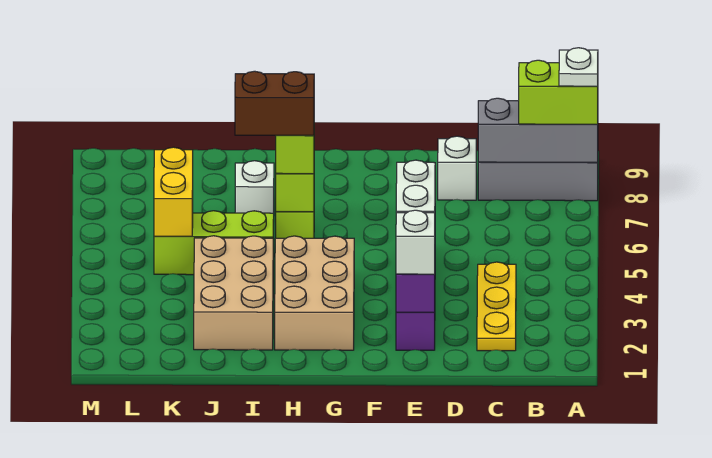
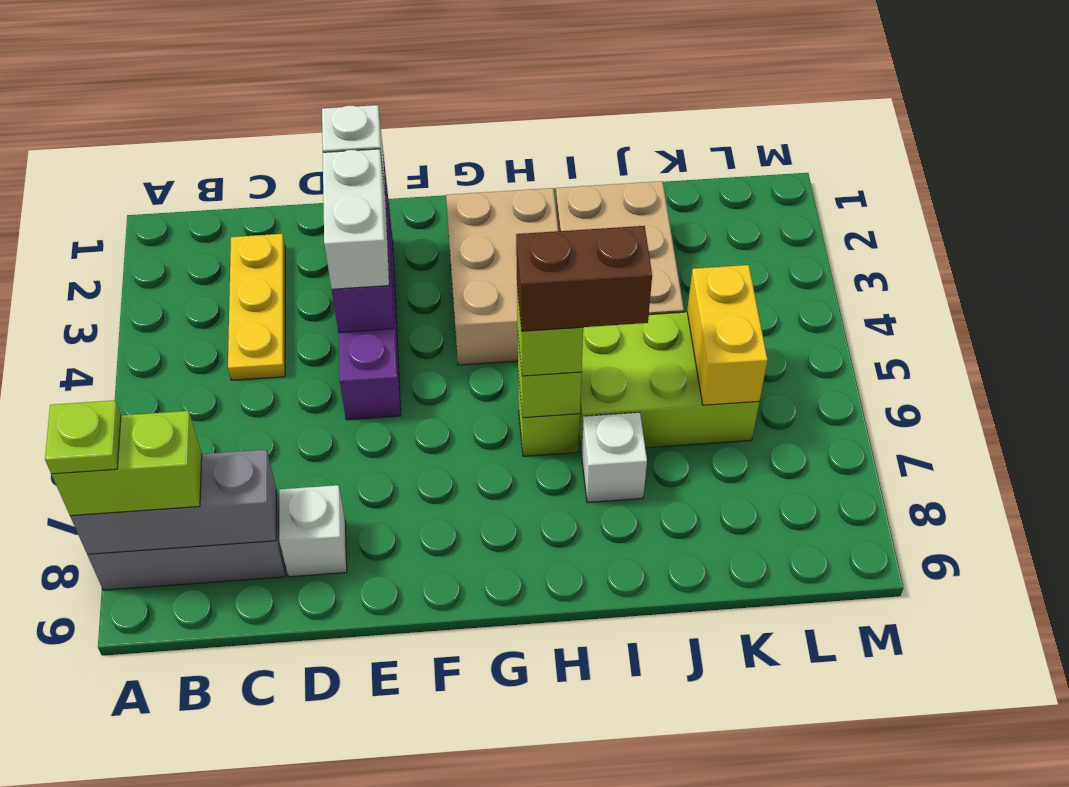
white plate A8 level 4 -> lime plate A8 level 4
lime brick I5:K5 level 1 -> lime brick I5:K6 level 1

